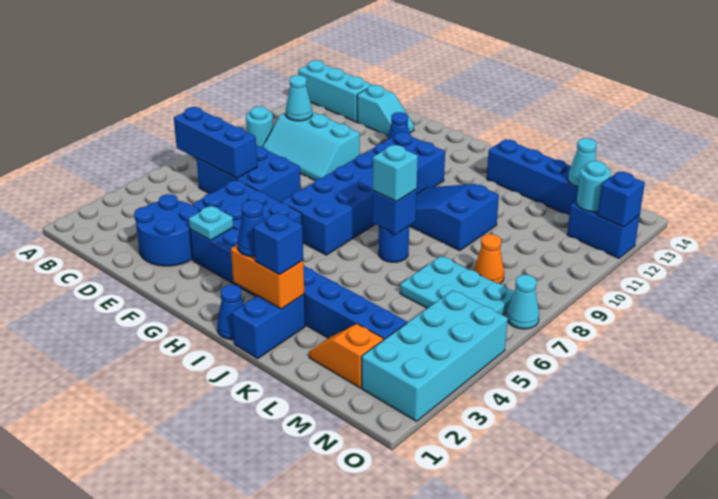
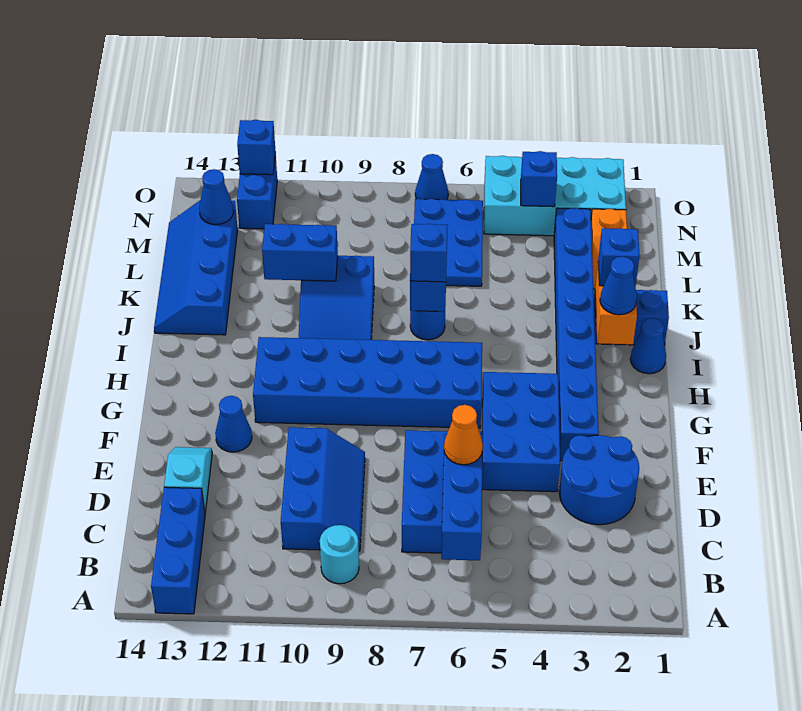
cyan brick A13:C13 level 1 -> blue brick A13:C13 level 1
cyan slope C9:E10 level 1 top 10 -> blue slope C9:E10 level 1 top 10
cyan cone C10 level 2 -> none
cyan plate F3 level 2 -> none
cyan brick J7 level 3 -> blue brick J7 level 3
none -> blue brick K10:K11 level 2
cyan plate L6:N7 level 1 -> blue plate L6:N7 level 1
orange cone M8 level 1 -> orange cone D6 level 3
cyan cone M13 level 2 -> blue cone M13 level 2
none -> blue brick N4 level 2
cyan round brick N12 level 2 -> none
cyan cone O7 level 1 -> blue cone O7 level 1

